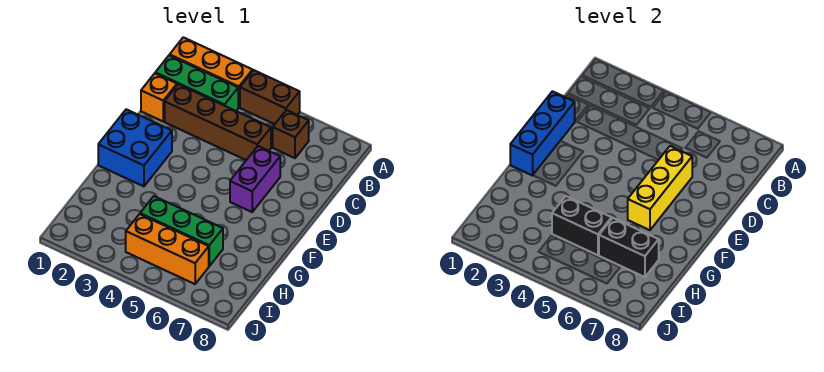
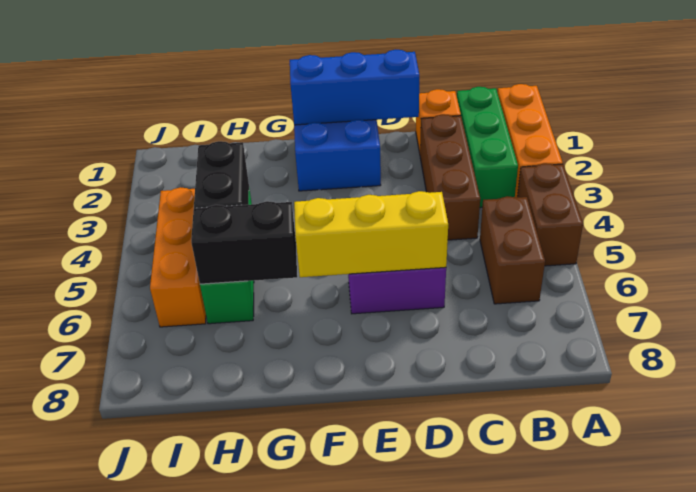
brown brick B6 level 1 -> brown brick B5:B6 level 1
brown brick C2:C5 level 1 -> brown brick C2:C4 level 1
black brick H6:H7 level 2 -> black brick G6:H6 level 2

